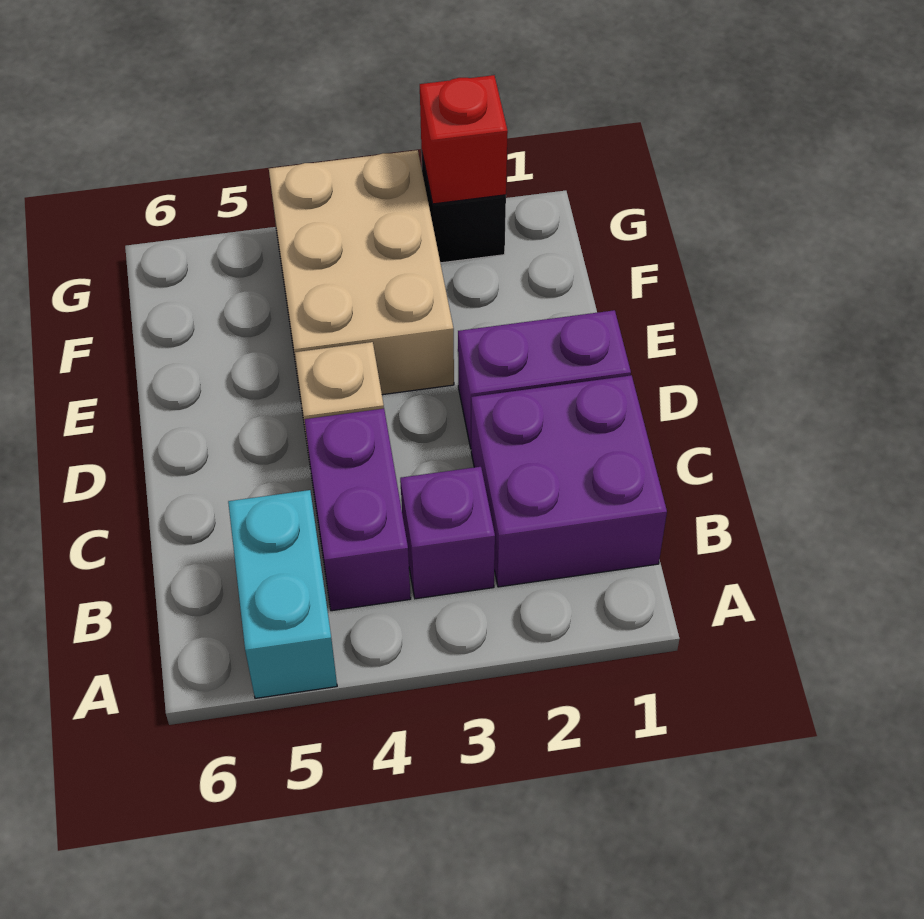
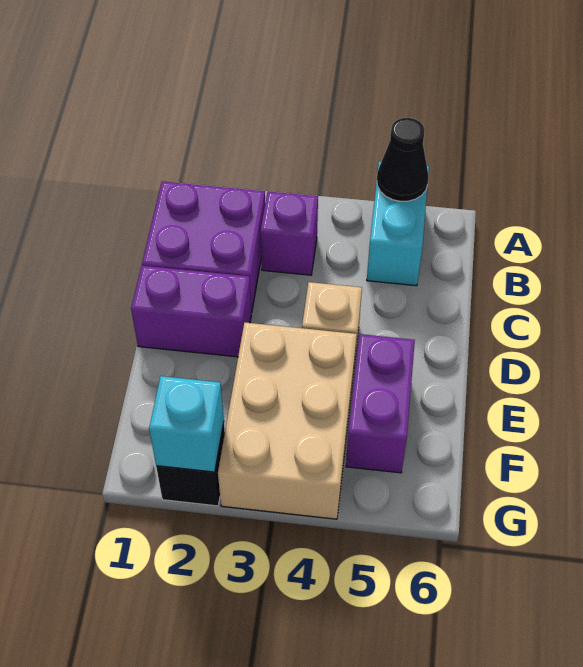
none -> black cone A5 level 2
purple brick B4:C4 level 1 -> purple brick E5:F5 level 1
red brick G2 level 2 -> cyan brick G2 level 2

